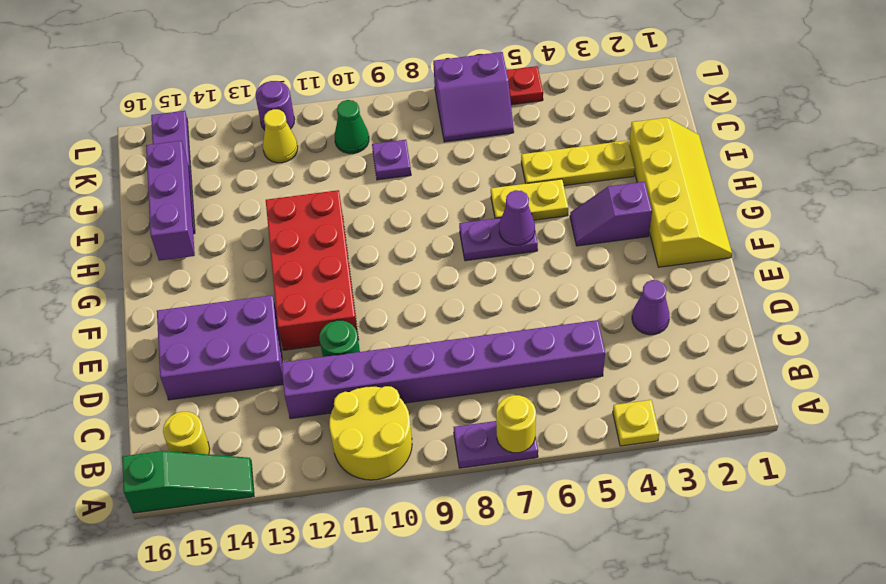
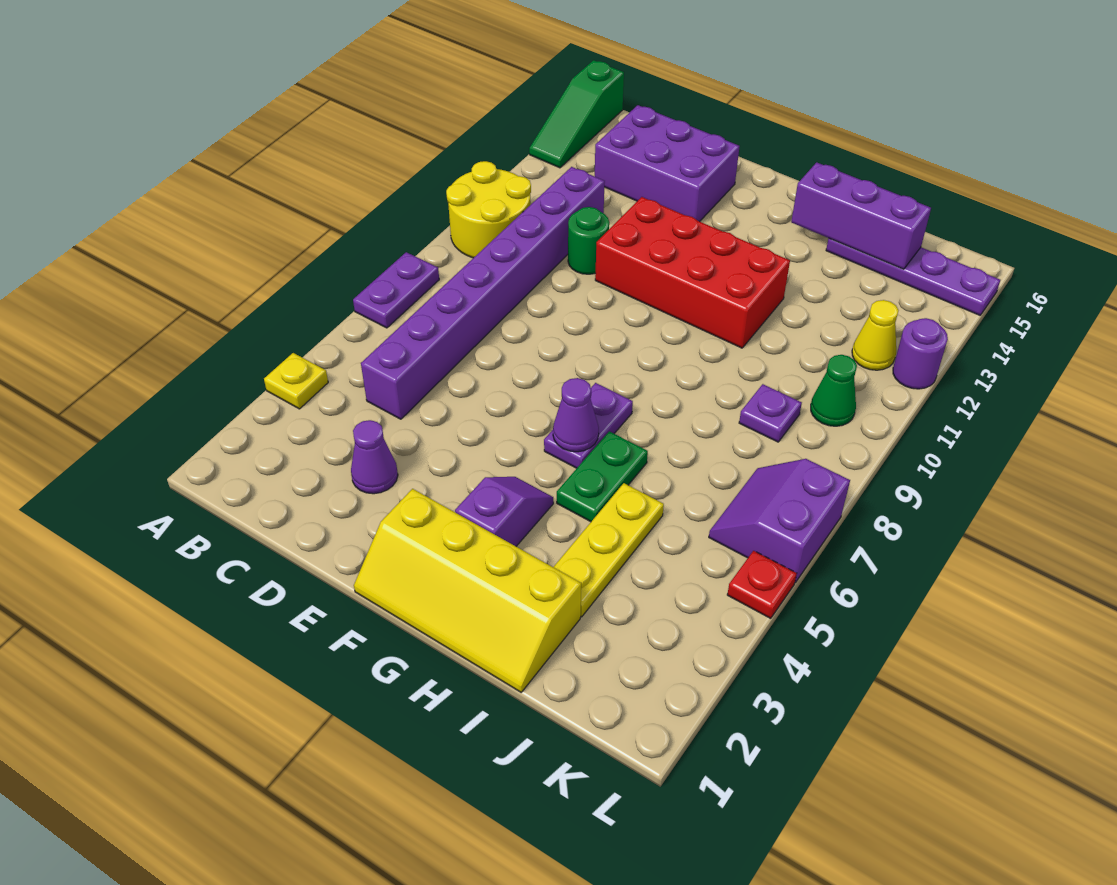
yellow round brick A7 level 2 -> none
yellow round brick B15 level 1 -> none
purple brick D13:E15 level 1 -> purple brick C14:E15 level 1
yellow plate H5:H6 level 1 -> green plate H5:H6 level 1

